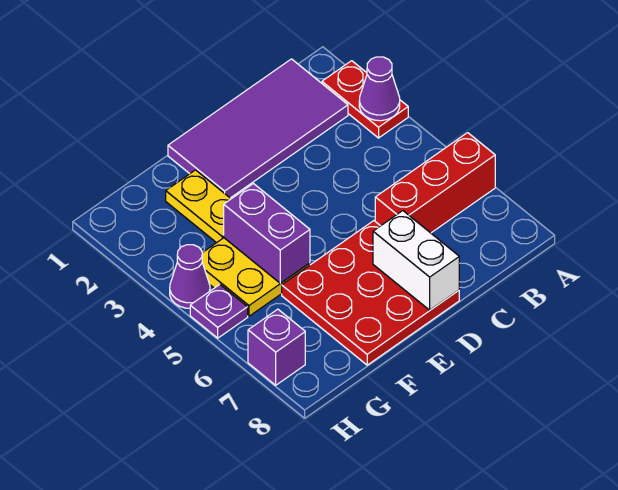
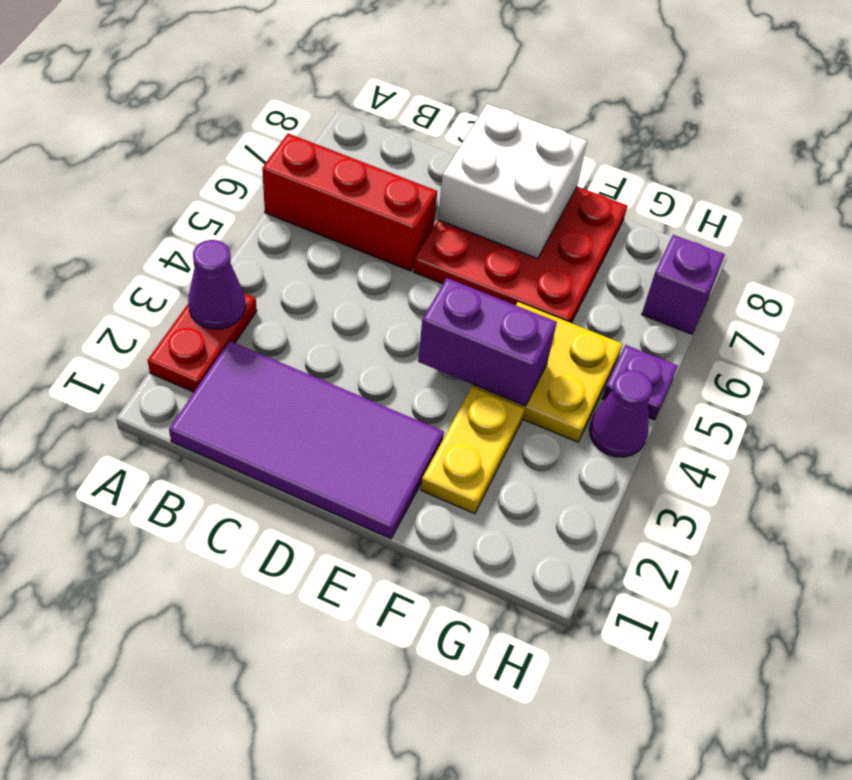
white brick D7:D8 level 2 -> white brick D7:E8 level 2
purple brick F4:F5 level 2 -> purple brick E4:F4 level 2

